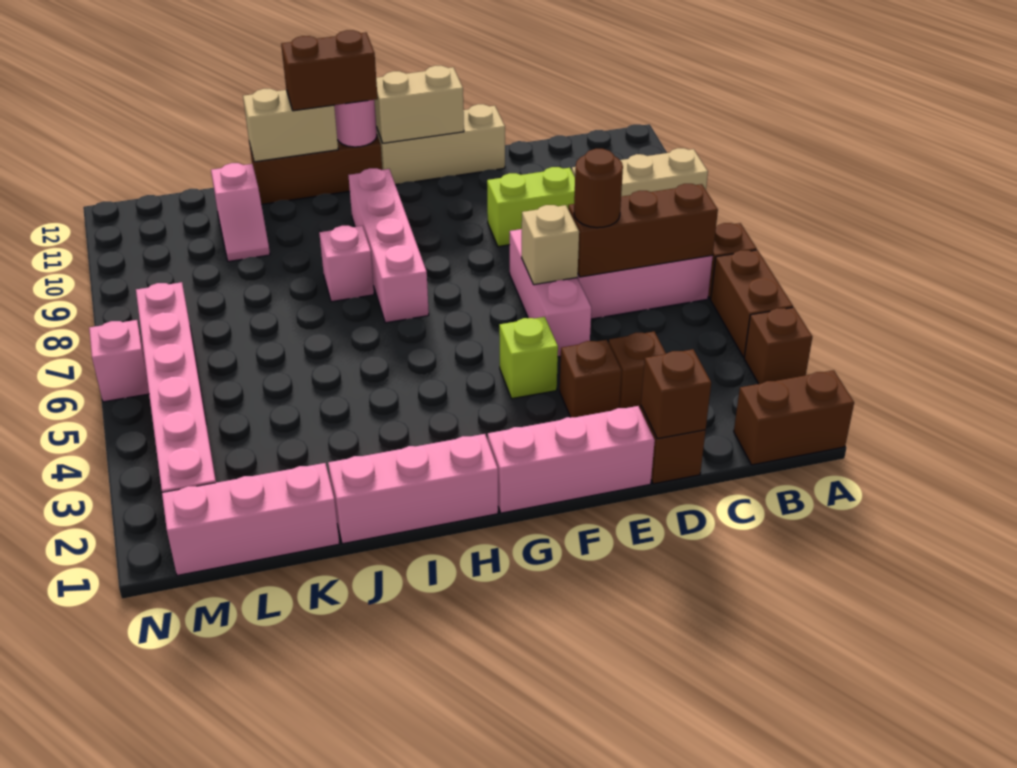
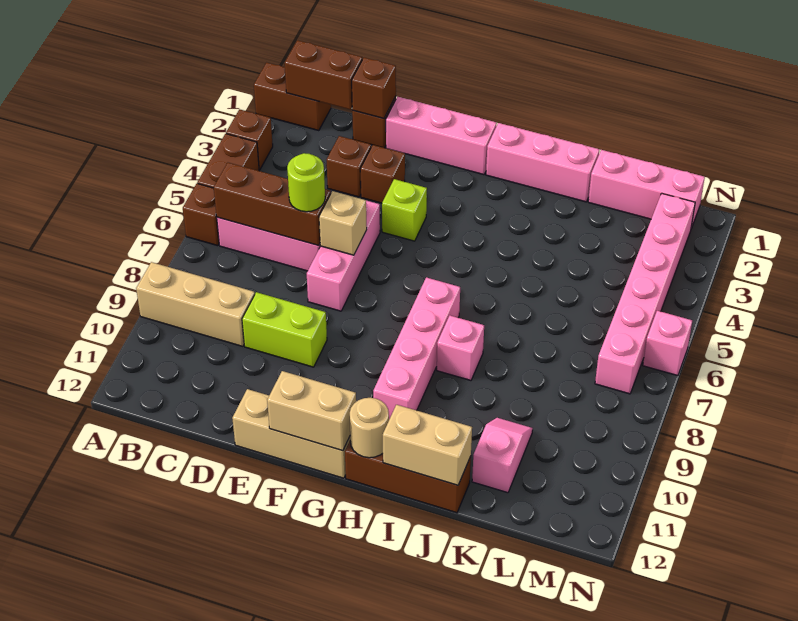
brown round brick D6 level 3 -> lime round brick D6 level 3
pink round brick H12 level 2 -> tan round brick H12 level 2
brown brick H12:I12 level 3 -> brown brick B1:C1 level 2

